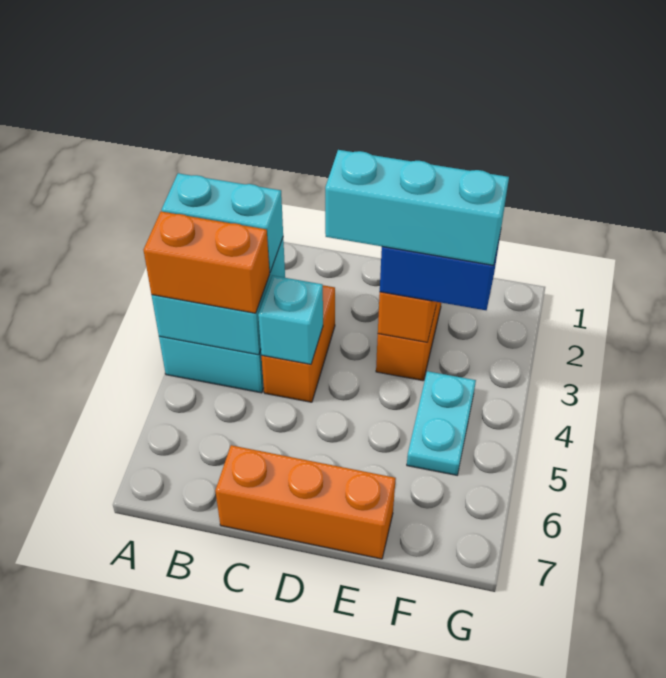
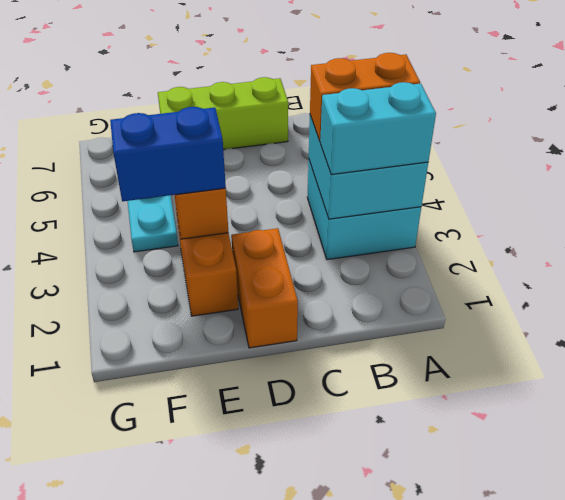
orange brick C3:C4 level 1 -> orange brick D1:D2 level 1
cyan brick C4 level 2 -> none
orange brick C7:E7 level 1 -> lime brick C7:E7 level 1
cyan brick D3:F3 level 4 -> none

